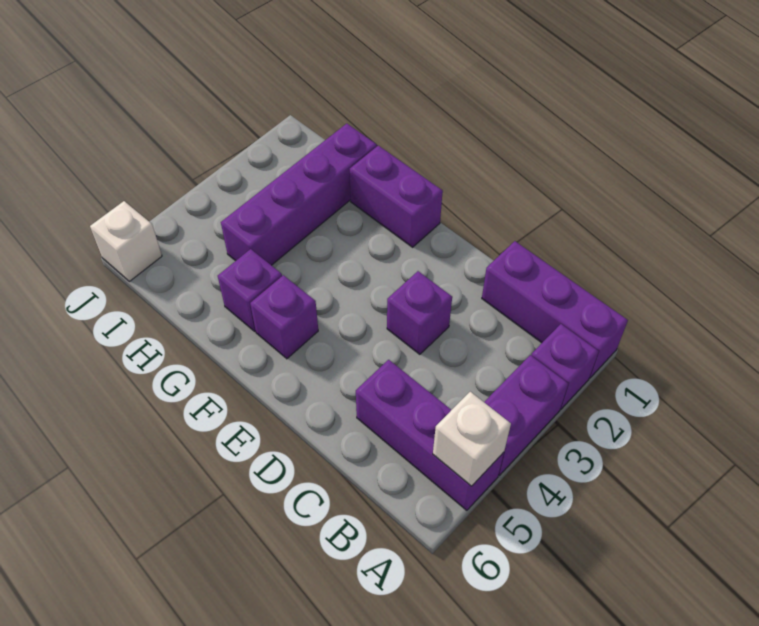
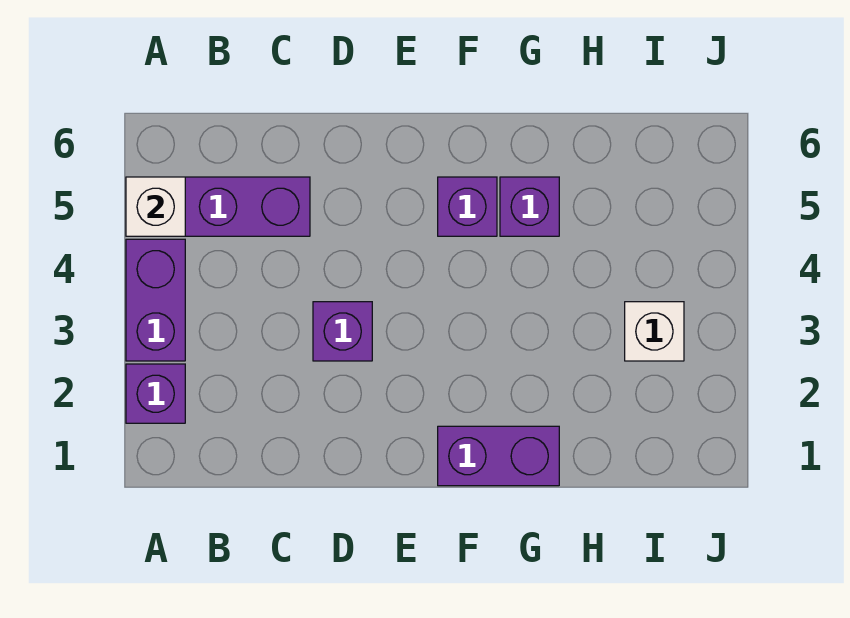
purple brick A1:C1 level 1 -> none
purple brick H1:H4 level 1 -> none
white brick J6 level 1 -> white brick I3 level 1

